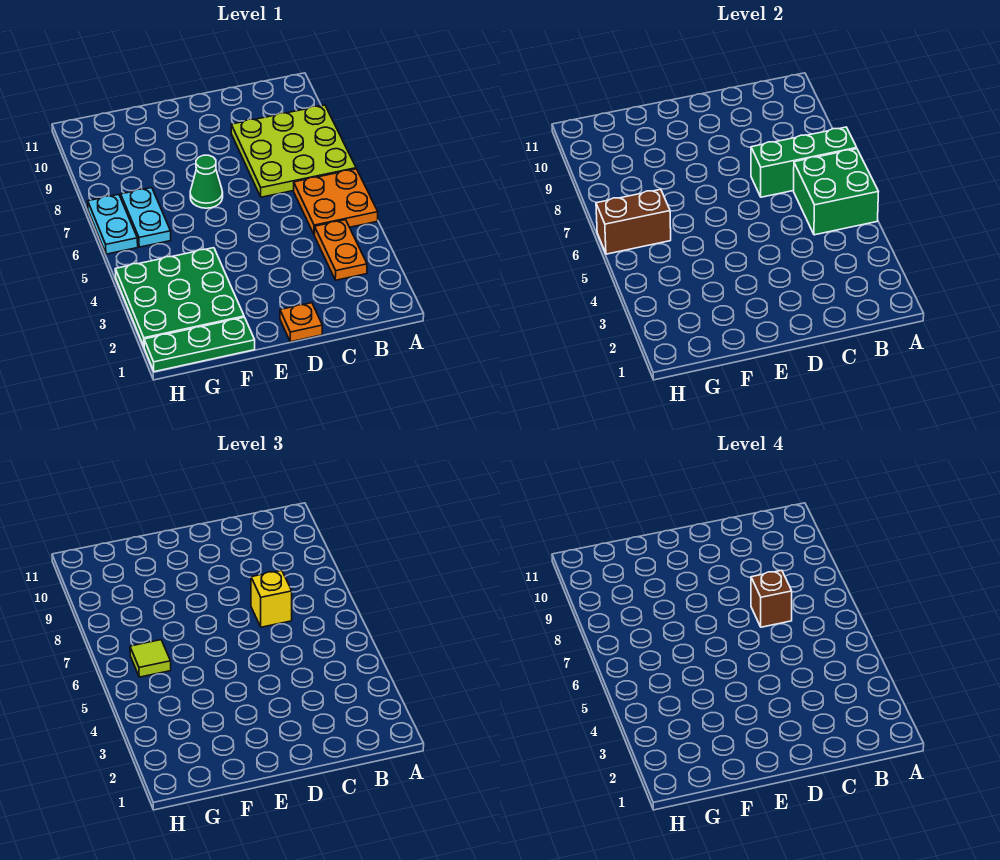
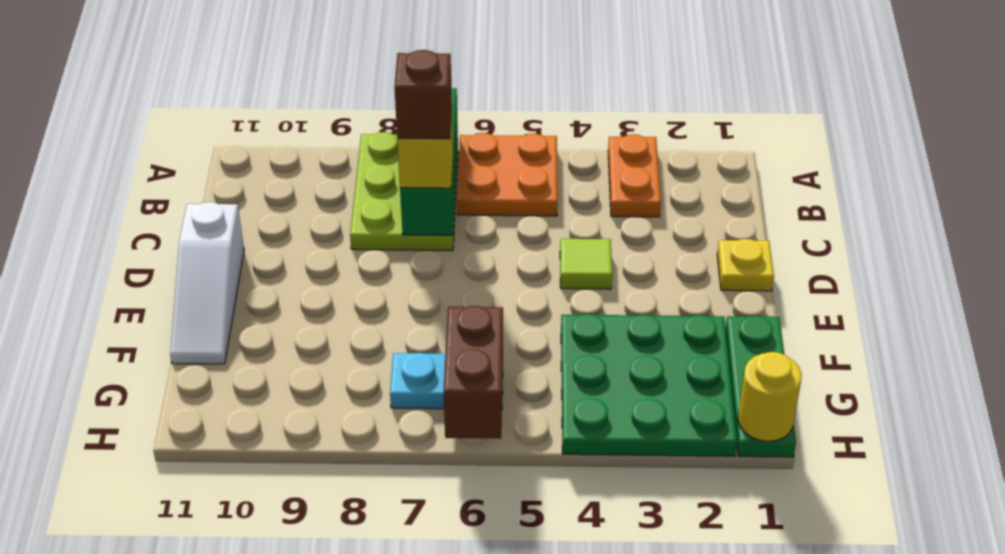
green brick A5:B6 level 2 -> none
lime plate A7:C9 level 1 -> lime plate A7:C8 level 1
orange plate B3:B4 level 1 -> orange plate A3:B3 level 1
orange plate D1 level 1 -> yellow plate D1 level 1
none -> white slope D11:F11 level 1 top D
green cone E7 level 1 -> none
lime tile G6 level 3 -> lime tile D4 level 1
none -> yellow round brick H1 level 2
cyan plate H6:H7 level 1 -> none

